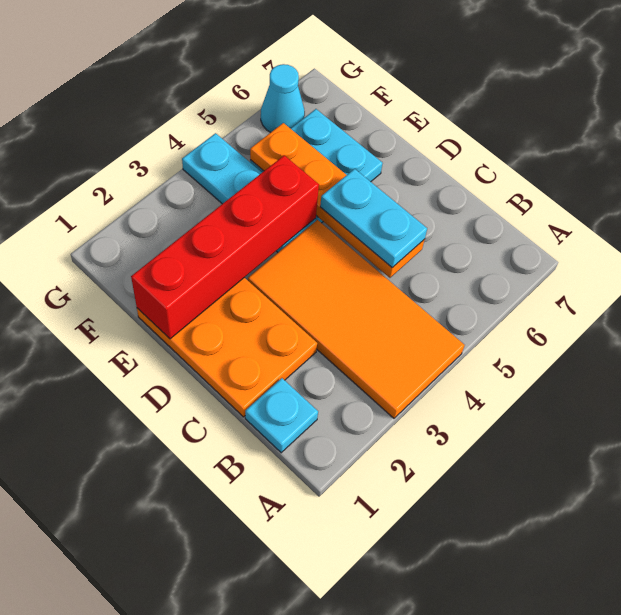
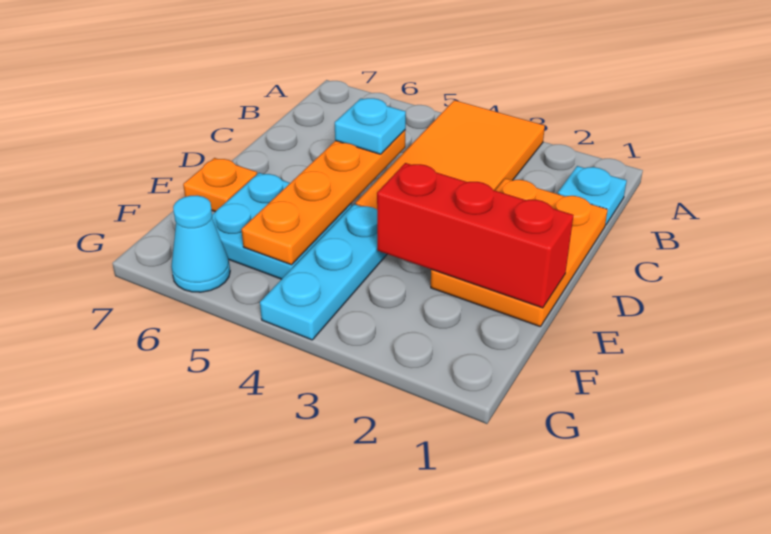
cyan plate C5:D5 level 3 -> cyan plate C5 level 3
red brick E1:E4 level 2 -> red brick E1:E3 level 2
none -> orange plate E7 level 1

